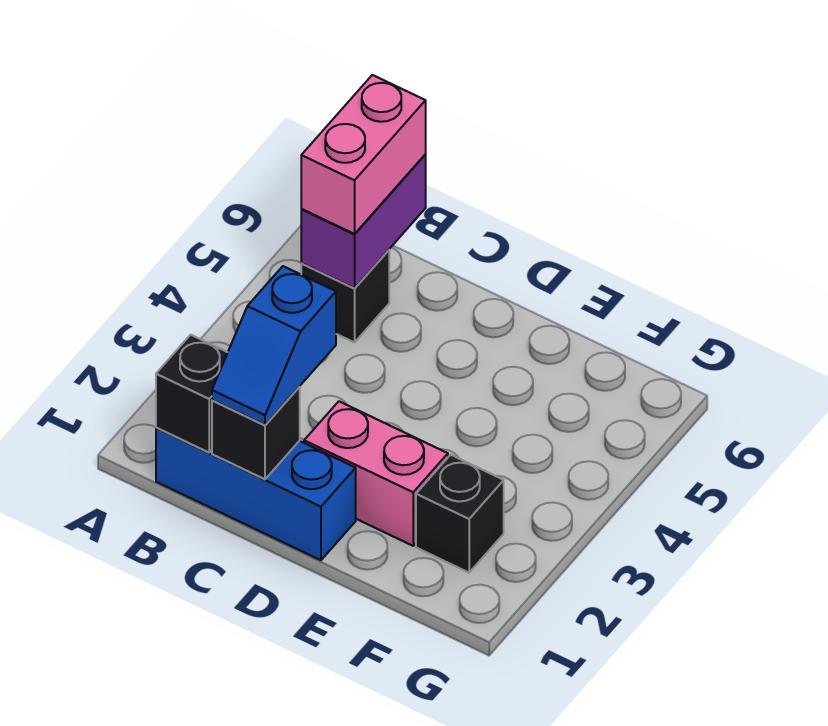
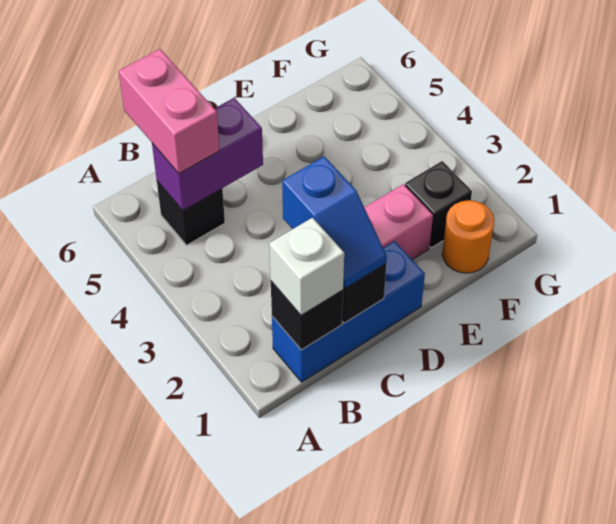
none -> white brick B1 level 3
purple brick B5:B6 level 2 -> purple brick B5:C5 level 2
none -> orange round brick F1 level 1

